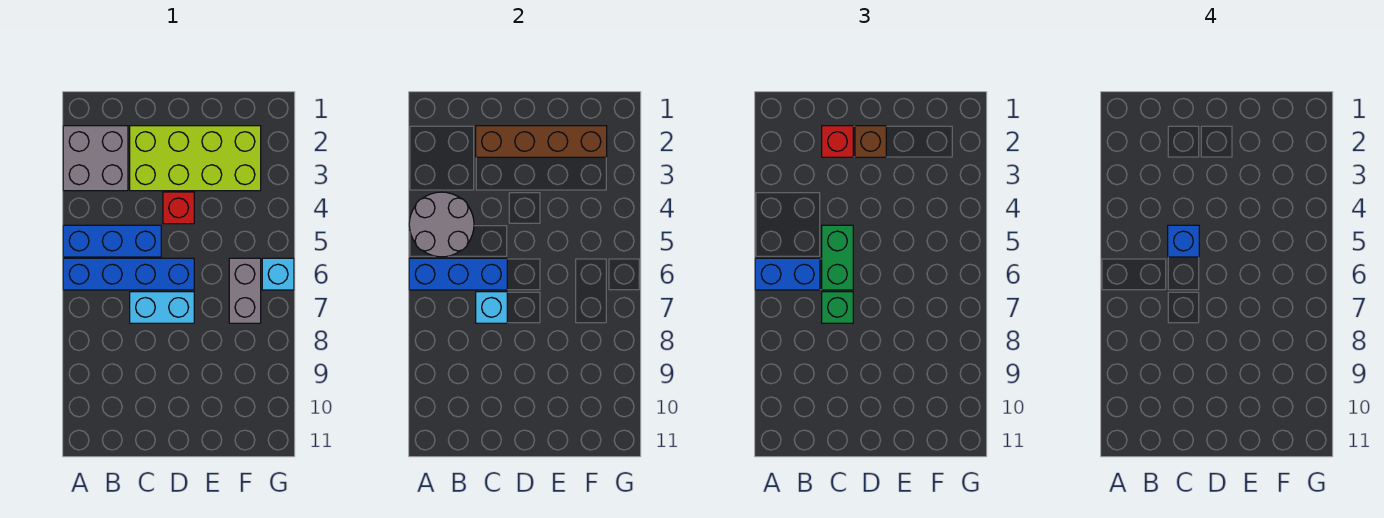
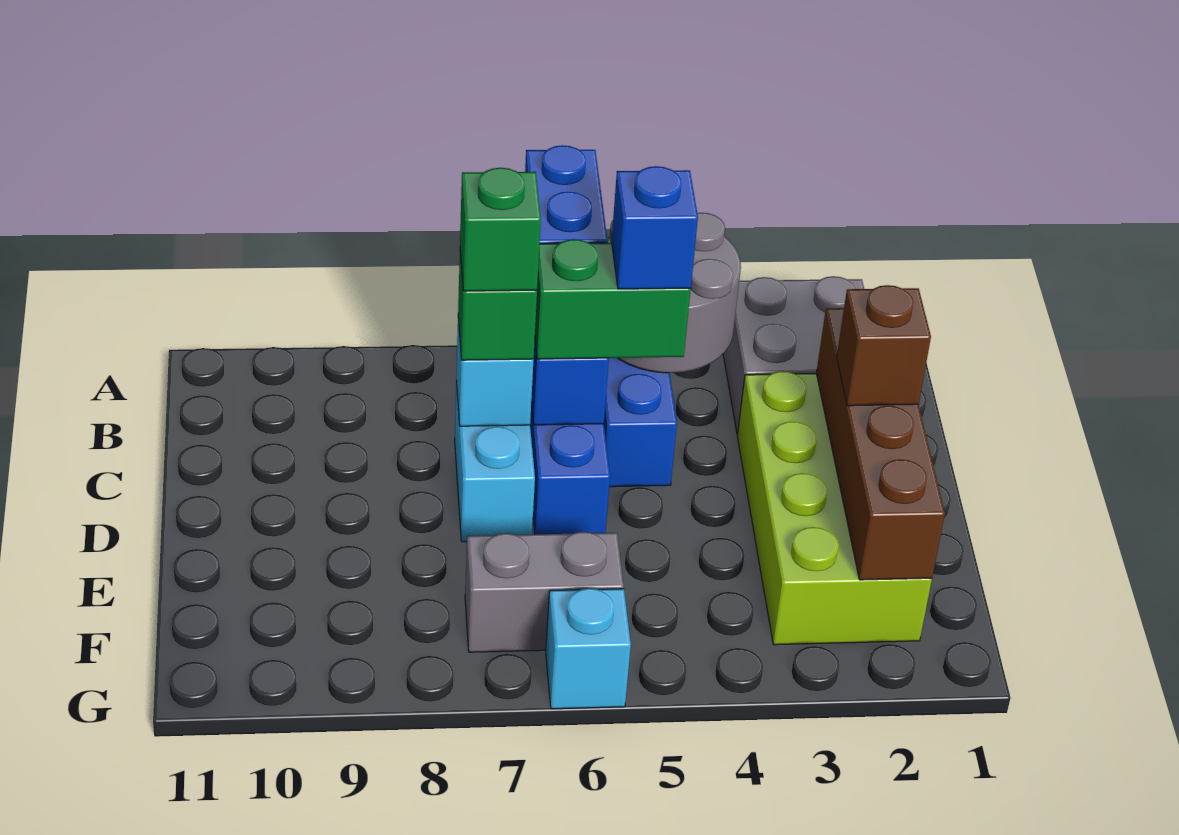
red brick C2 level 3 -> none
none -> green brick C7 level 4
red brick D4 level 1 -> none

